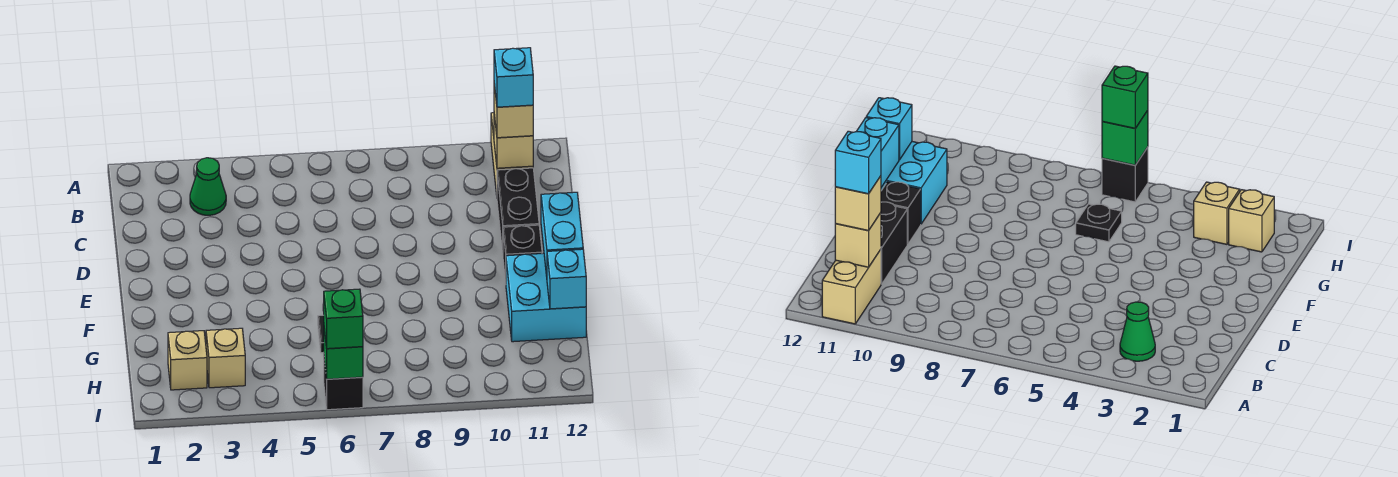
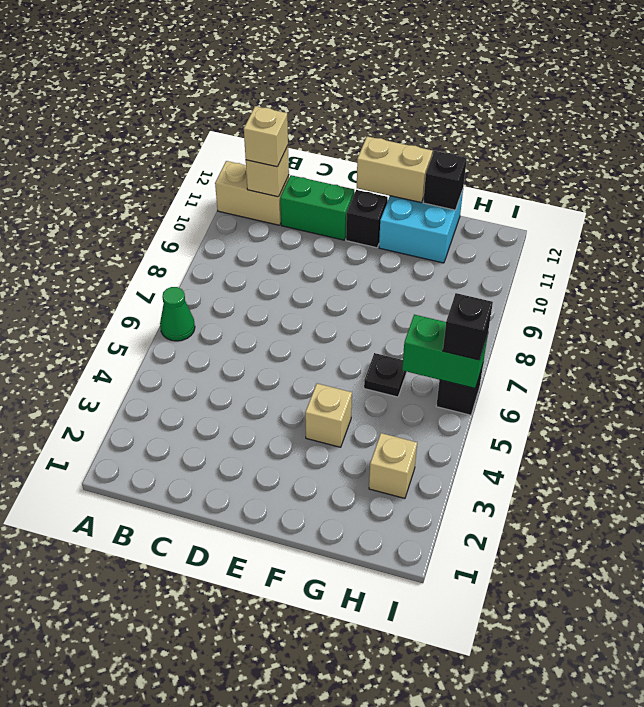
green cone B3 level 1 -> green cone A6 level 1
cyan brick B11 level 4 -> none
black brick C11:D11 level 1 -> green brick C11:D11 level 1
cyan brick E12:F12 level 2 -> tan brick E12:F12 level 2
cyan brick G12 level 2 -> black brick G12 level 2
tan brick H2 level 1 -> tan brick F4 level 1
green brick I6 level 2 -> green brick H6:I6 level 2
green brick I6 level 3 -> black brick I6 level 3

